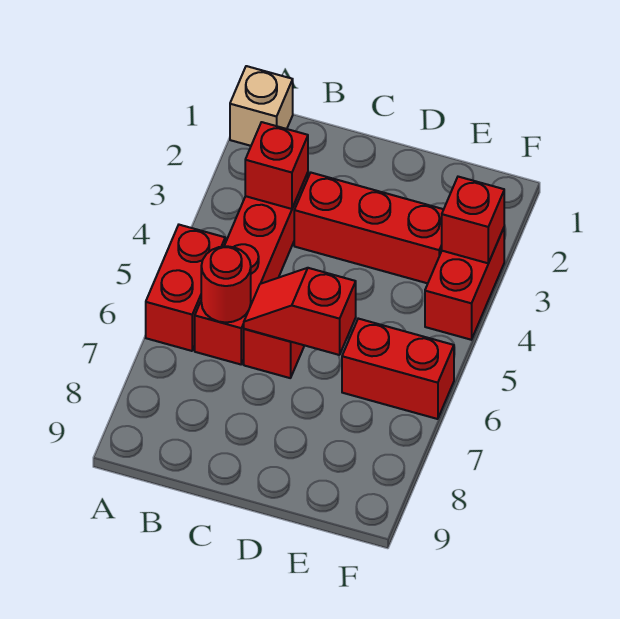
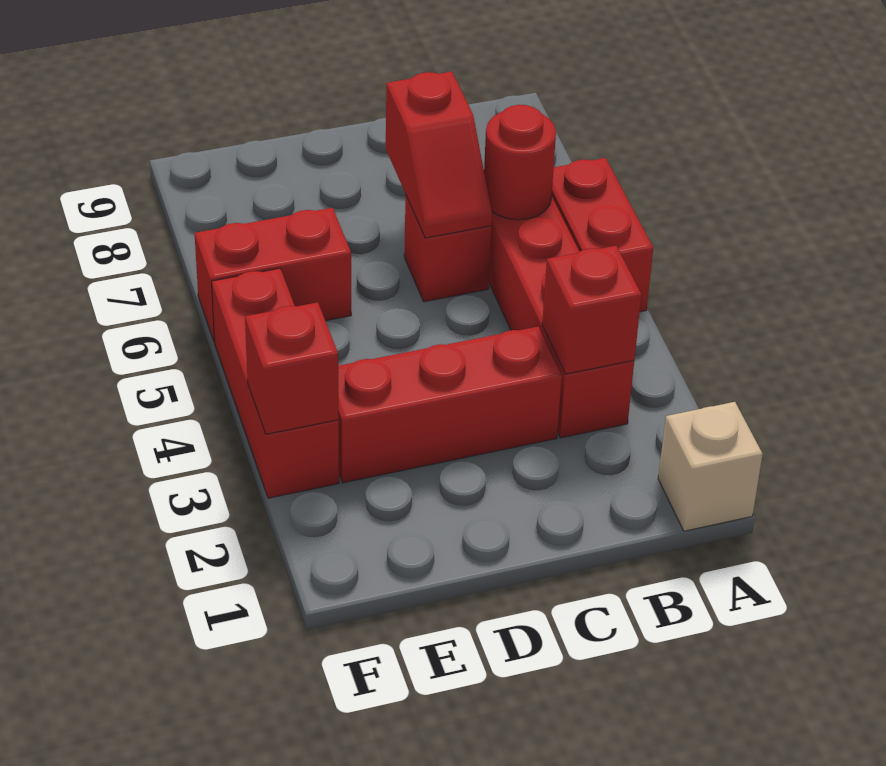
red slope C6:D6 level 2 top D -> red slope C6:C7 level 2 top 7
red brick F3:F4 level 1 -> red brick F3:F5 level 1

